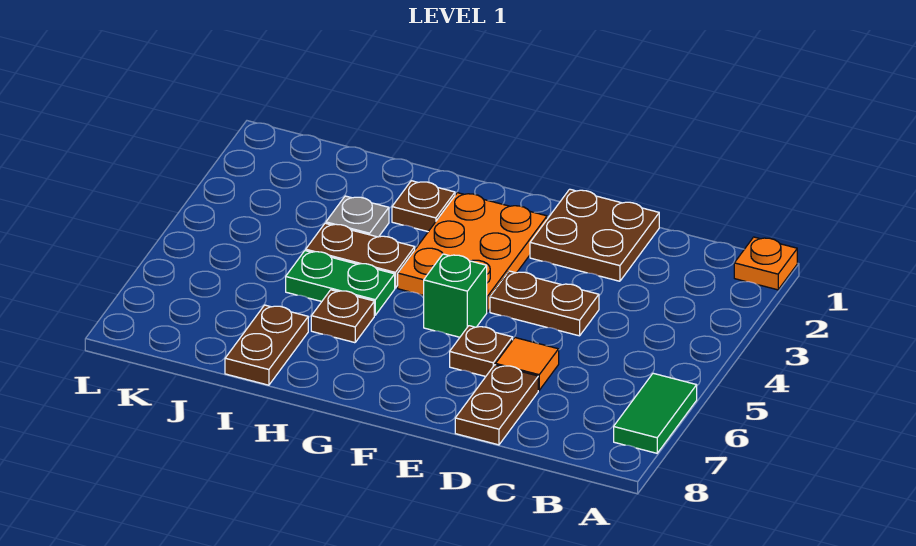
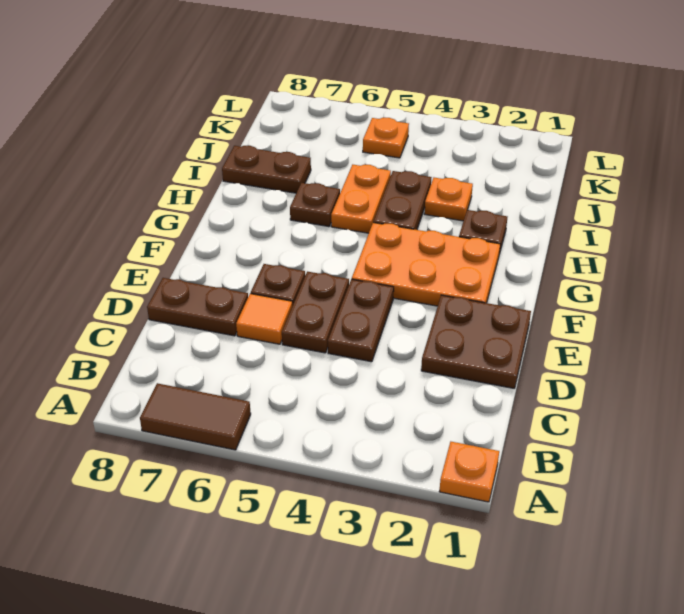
green tile A6:A7 level 1 -> brown tile A6:A7 level 1
none -> brown plate D5:E5 level 1
green brick F5 level 1 -> none
green plate H5:I5 level 1 -> orange plate H5:I5 level 1
grey plate I3 level 1 -> orange plate I3 level 1
none -> orange plate K5 level 1

